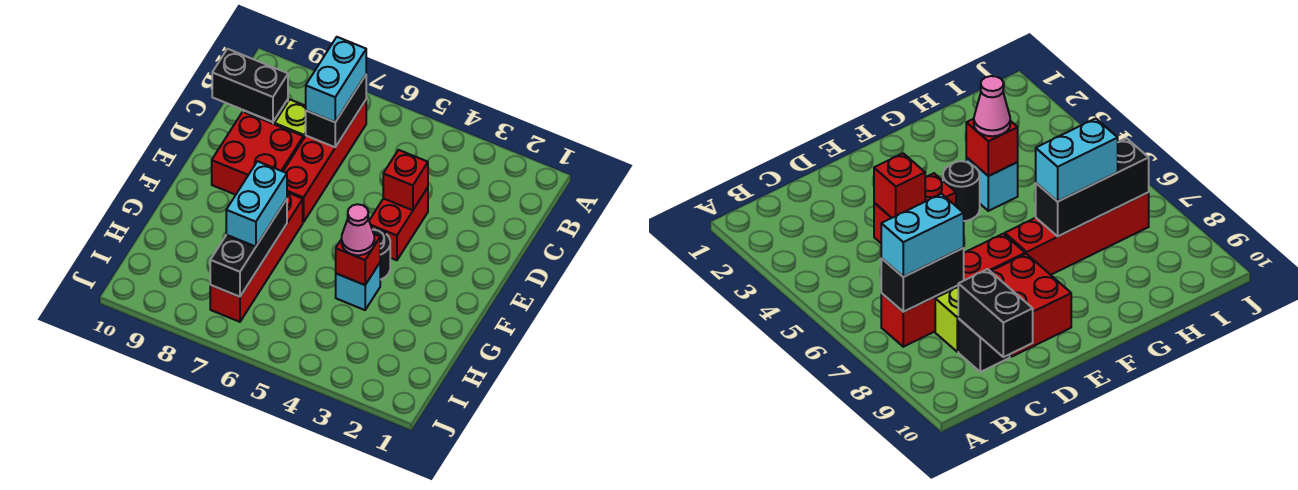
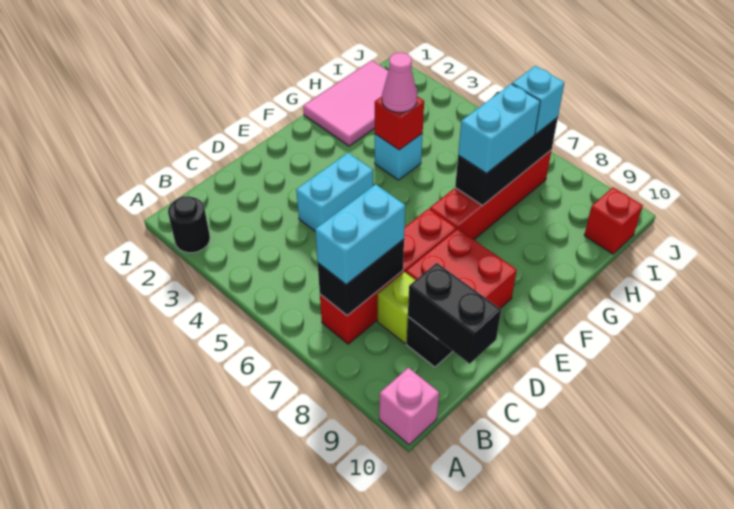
none -> pink brick A10 level 1
red brick D4:E4 level 1 -> cyan brick D4:E4 level 1
red brick D4 level 2 -> red brick I10 level 1
black round brick F4 level 1 -> black round brick A2 level 1
none -> pink tile G1:I2 level 1
none -> cyan brick I7 level 3

